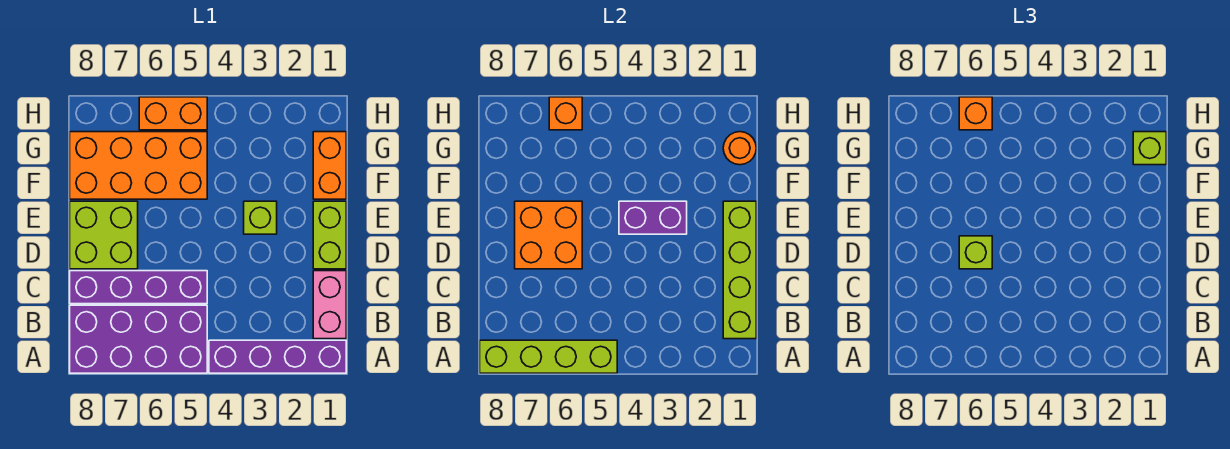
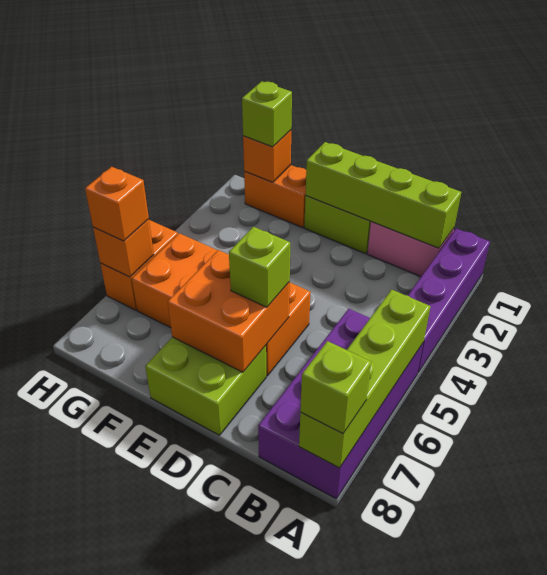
purple brick C5:C8 level 1 -> none
lime brick E3 level 1 -> lime brick A8 level 3
purple brick E3:E4 level 2 -> none
orange brick F5:G8 level 1 -> orange brick D5:G6 level 1
orange round brick G1 level 2 -> orange brick G1 level 2

